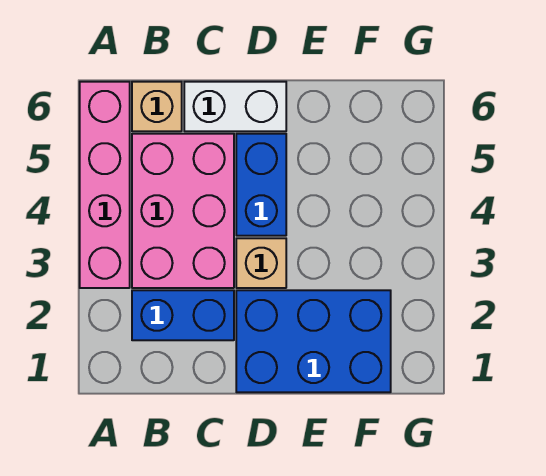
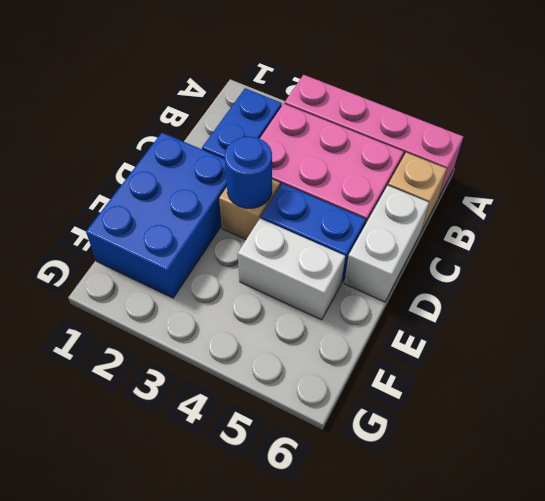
none -> blue round brick D3 level 2
none -> white brick E4:E5 level 1

